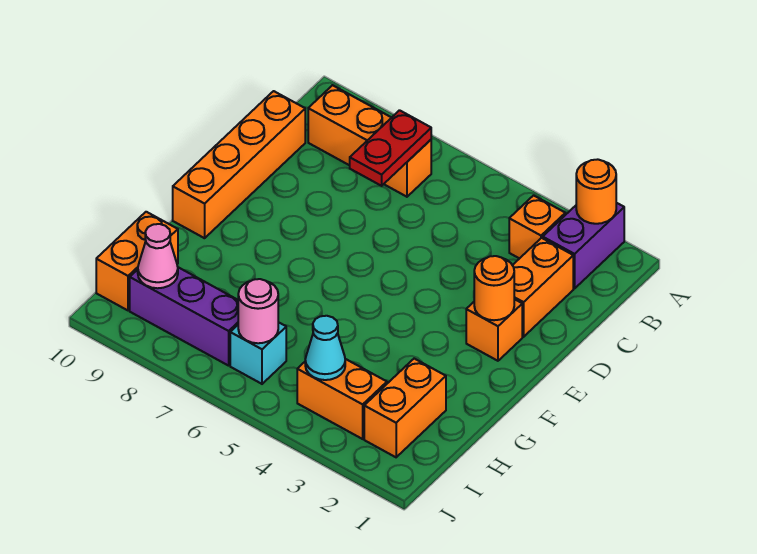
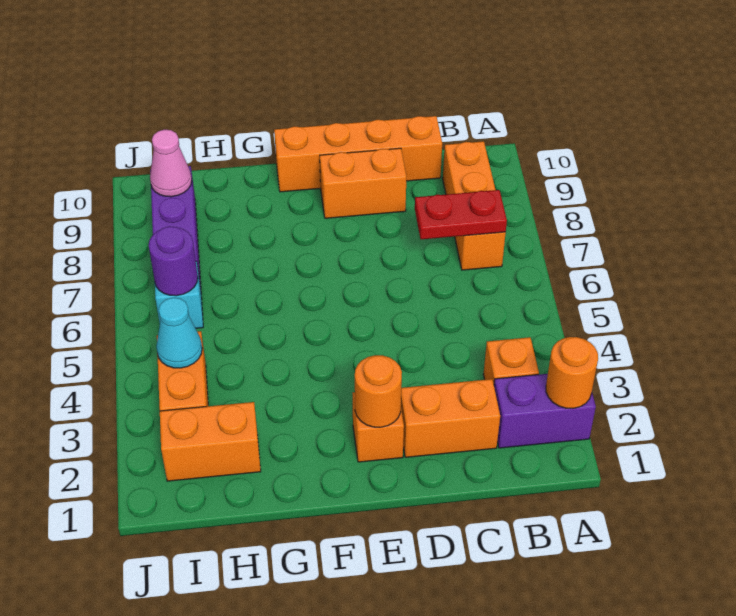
orange brick H10:I10 level 1 -> orange brick D9:E9 level 1
pink round brick I6 level 2 -> purple round brick I6 level 2

